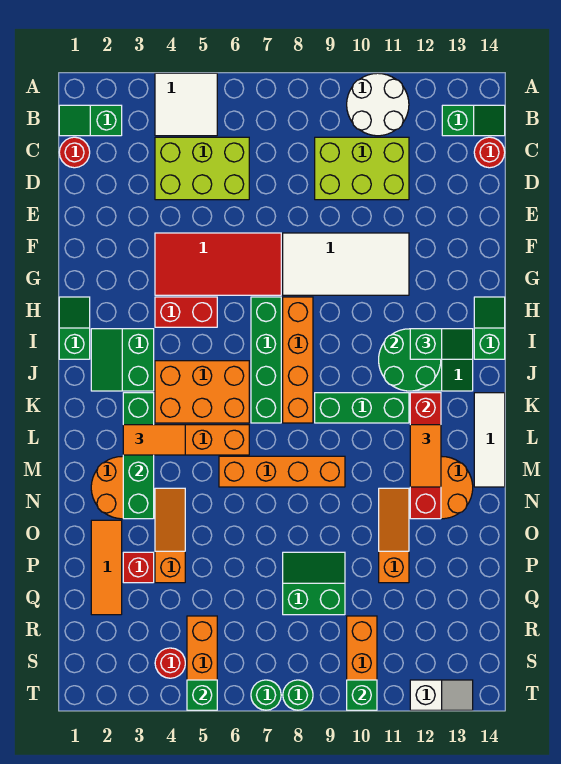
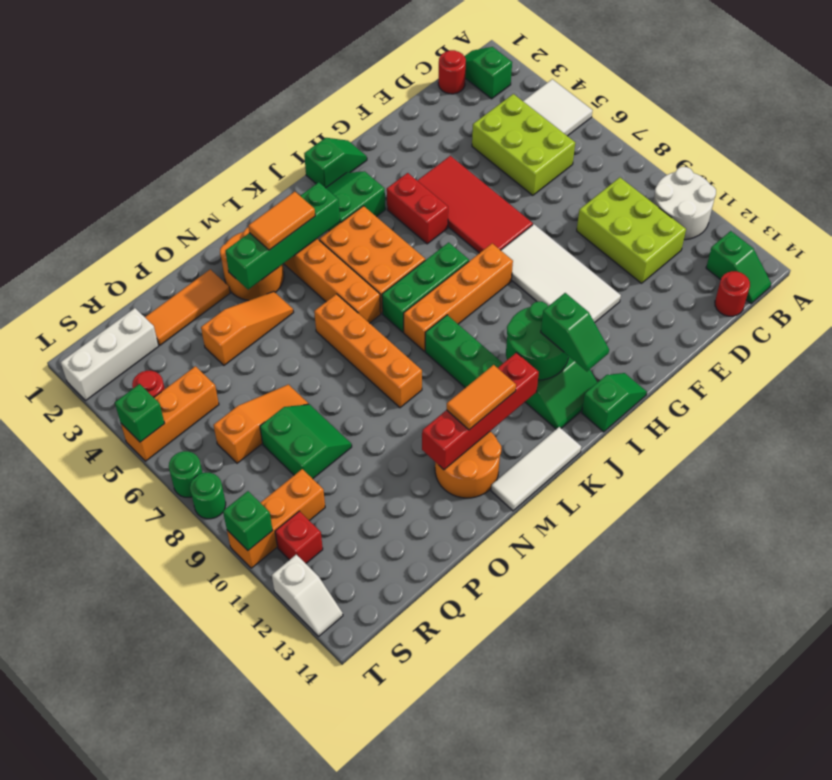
green brick H7:K7 level 1 -> green brick I7:K7 level 1
orange tile L3:L4 level 3 -> orange tile L3:M3 level 3
orange slope N11:P11 level 1 top P -> orange slope P7:R7 level 1 top R
red brick P3 level 1 -> red brick S11 level 1
none -> white brick R2:T2 level 1

